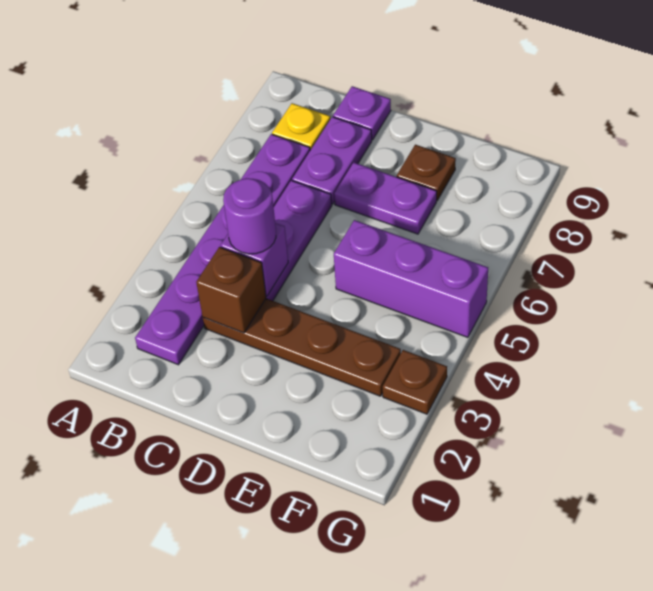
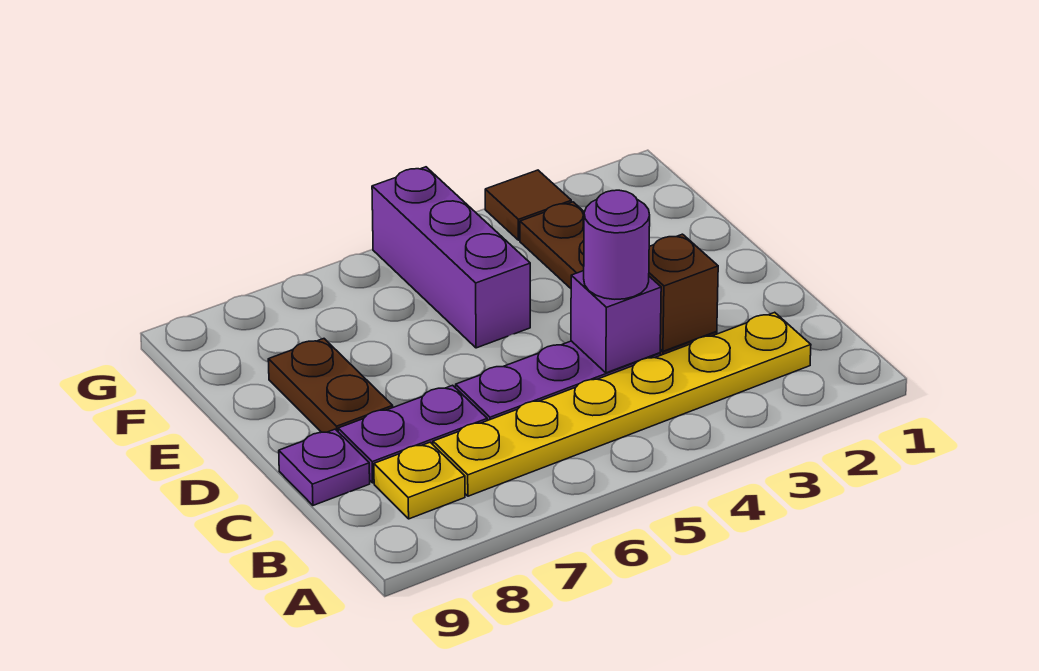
purple plate B2:B7 level 1 -> yellow plate B2:B7 level 1
purple plate D7:E7 level 1 -> none
brown plate E8 level 1 -> brown plate D8:E8 level 1
brown plate G3 level 1 -> brown tile G3 level 1

